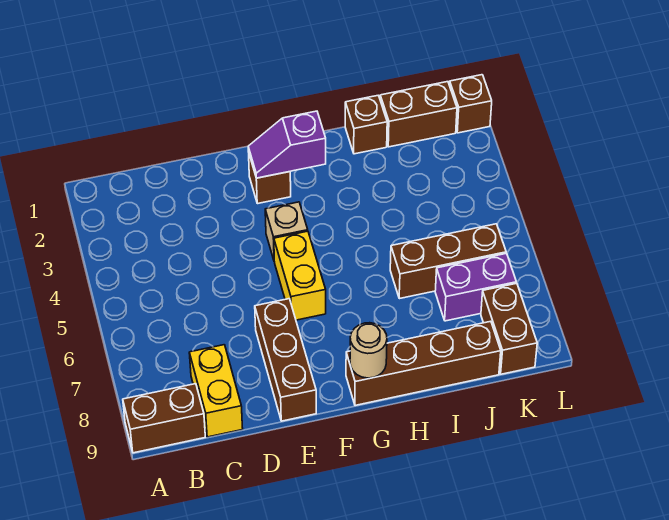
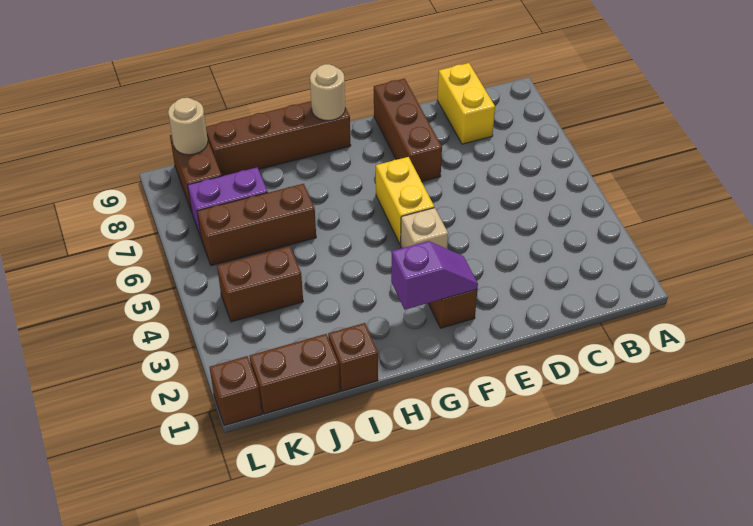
brown brick A9:B9 level 1 -> brown brick J4:K4 level 1
none -> tan round brick K9 level 2

